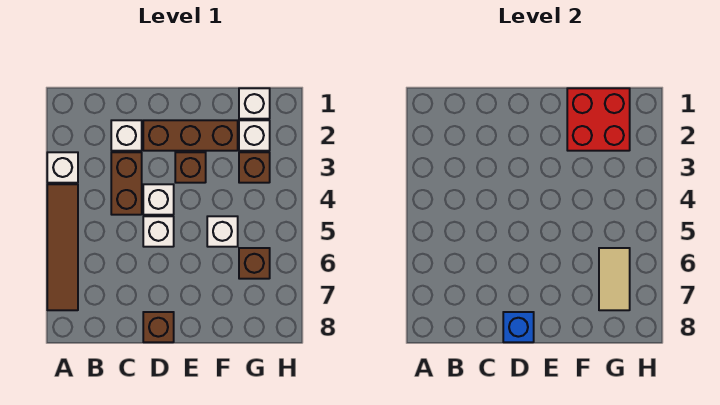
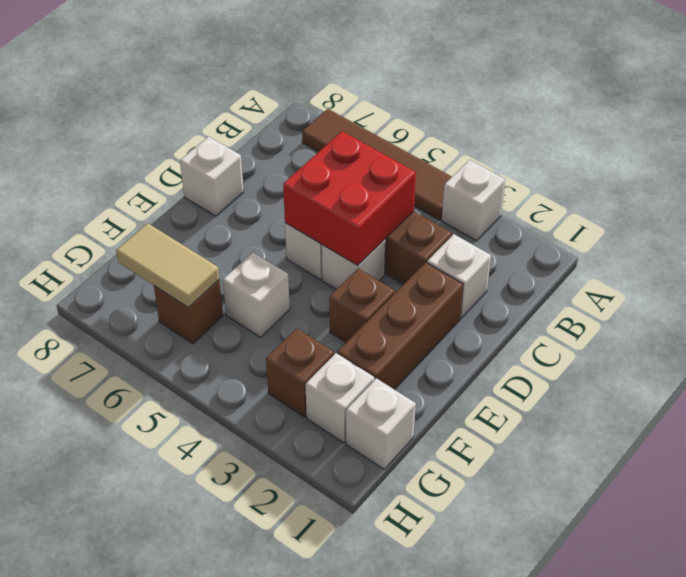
brown brick D8 level 1 -> white brick D8 level 1
blue brick D8 level 2 -> none
red brick F1:G2 level 2 -> red brick C4:D5 level 2

